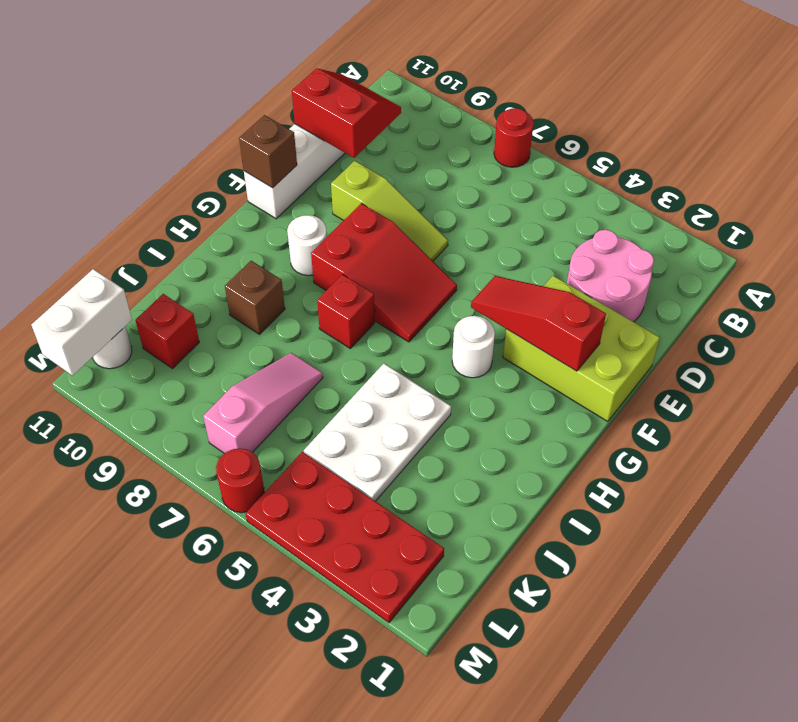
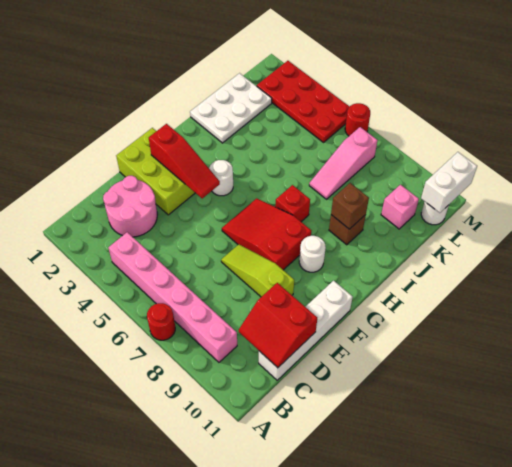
none -> pink brick B4:B9 level 1
brown brick F11 level 2 -> brown brick I9 level 2
white plate I4:K5 level 1 -> white plate I1:K2 level 1
red brick K10 level 1 -> pink brick K10 level 1

